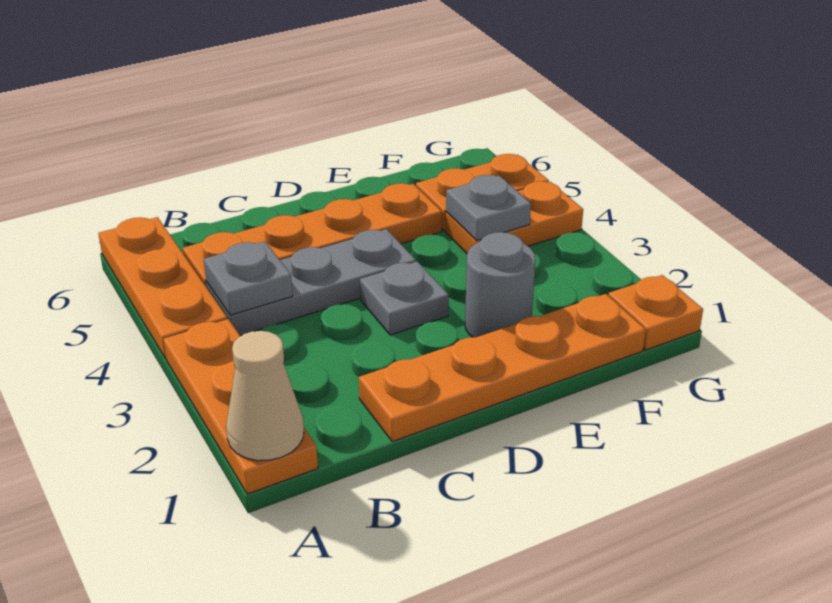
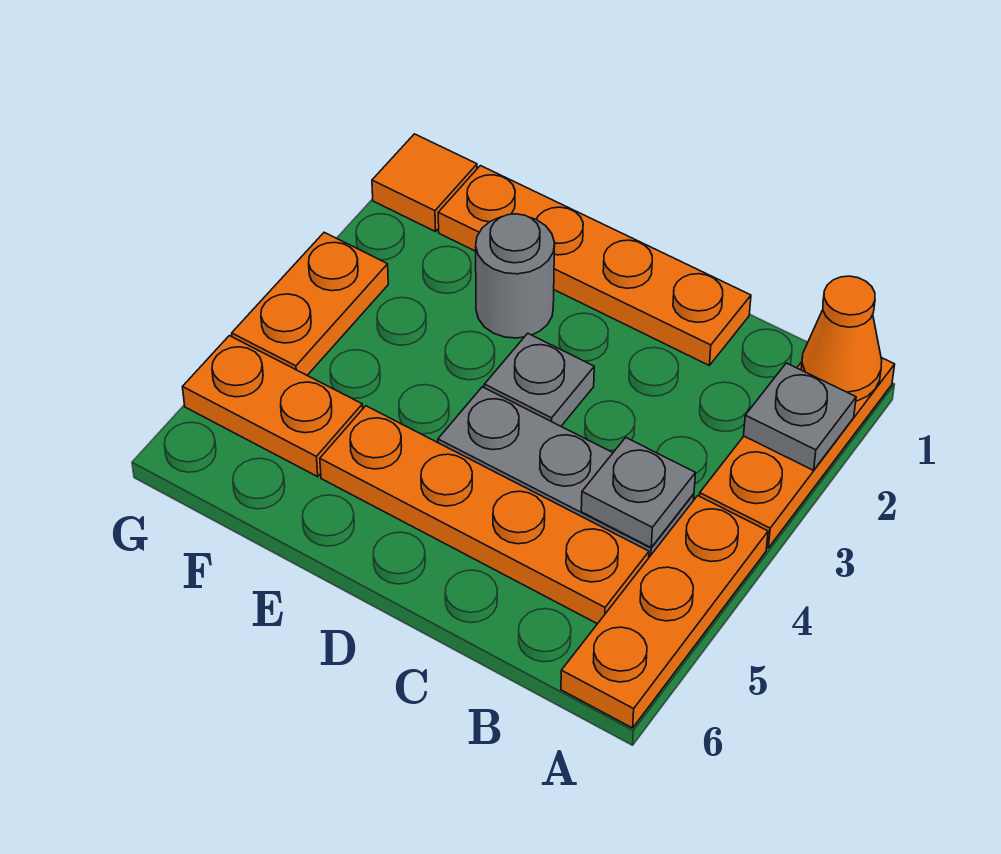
tan cone A1 level 2 -> orange cone A1 level 2
orange plate F4:G4 level 1 -> orange plate G3:G4 level 1
grey plate F4 level 2 -> grey plate A2 level 2
orange plate G1 level 1 -> orange tile G1 level 1

